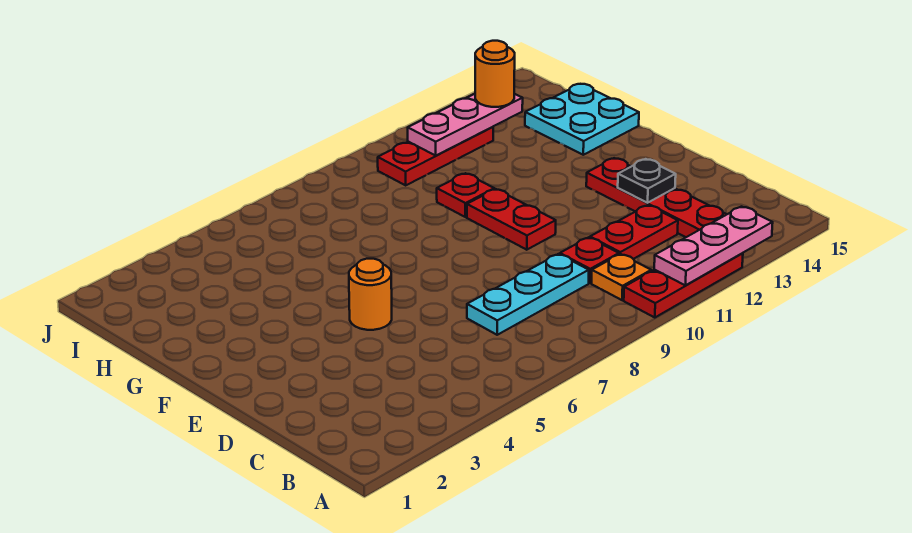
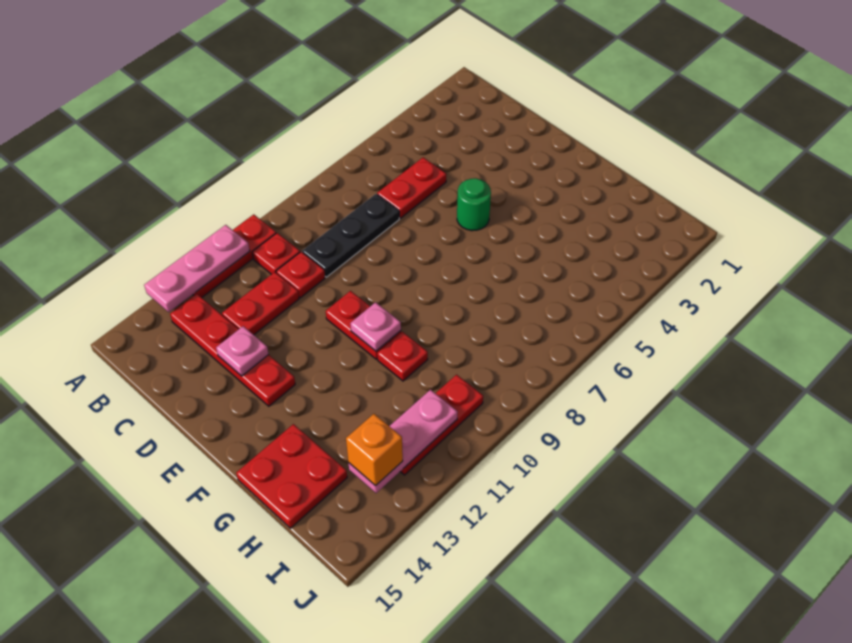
orange plate B10 level 1 -> red plate B10 level 1
none -> red plate C5:C6 level 1
cyan plate C7:C9 level 1 -> black plate C7:C9 level 1
black plate D13 level 2 -> pink plate D13 level 2
orange round brick E5 level 1 -> green round brick E5 level 1
none -> pink plate F10 level 2
cyan plate G14:H15 level 1 -> red plate G14:H15 level 1
orange round brick I13 level 3 -> orange brick I13 level 3

